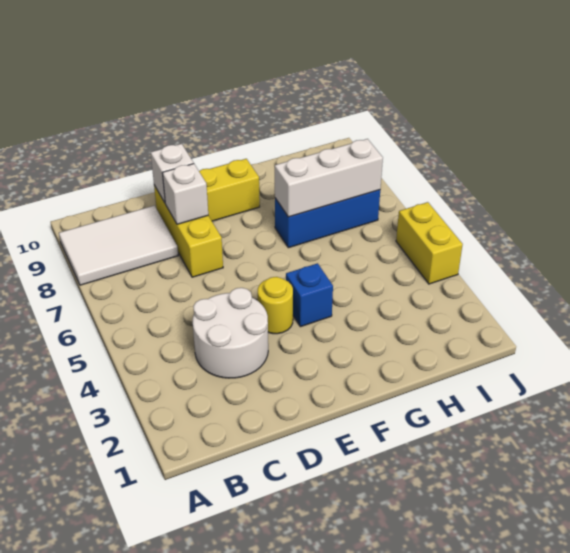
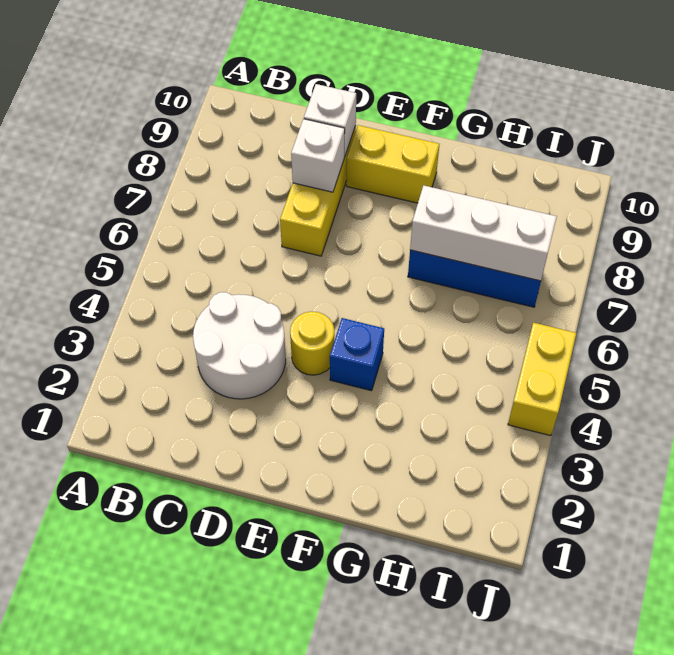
white tile A8:C9 level 1 -> none

